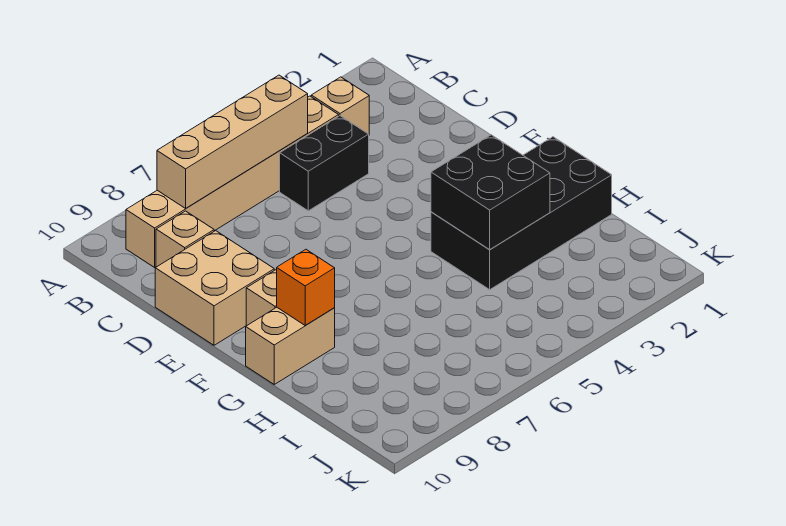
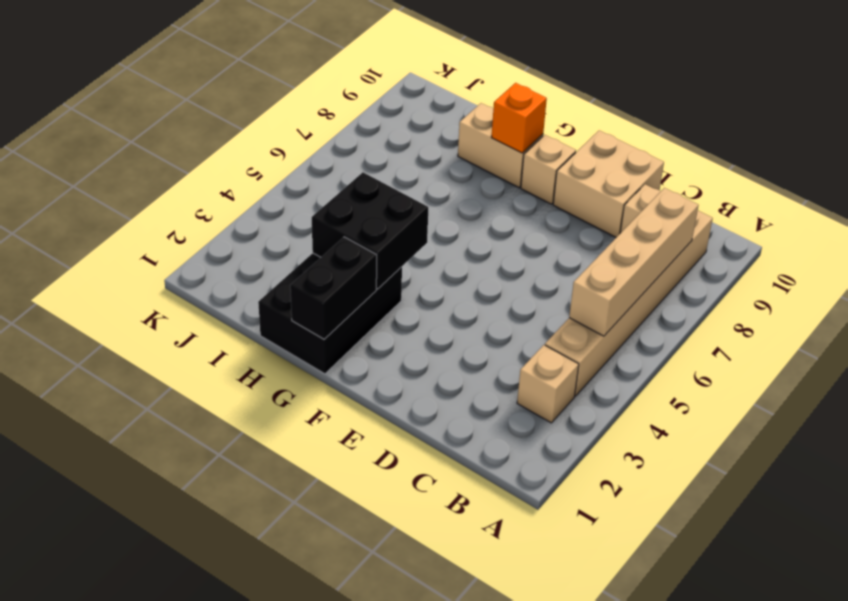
black brick C4:C5 level 1 -> black brick G1:G2 level 2
black brick G1:H4 level 1 -> black brick G1:H3 level 1
tan brick G9:G10 level 1 -> tan brick G9:H9 level 1

